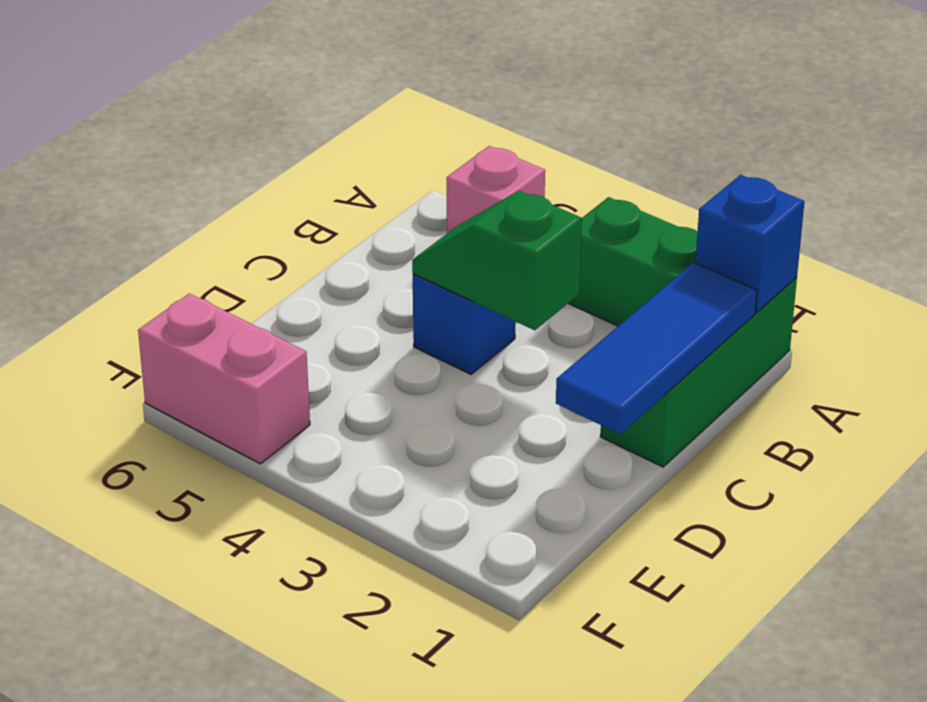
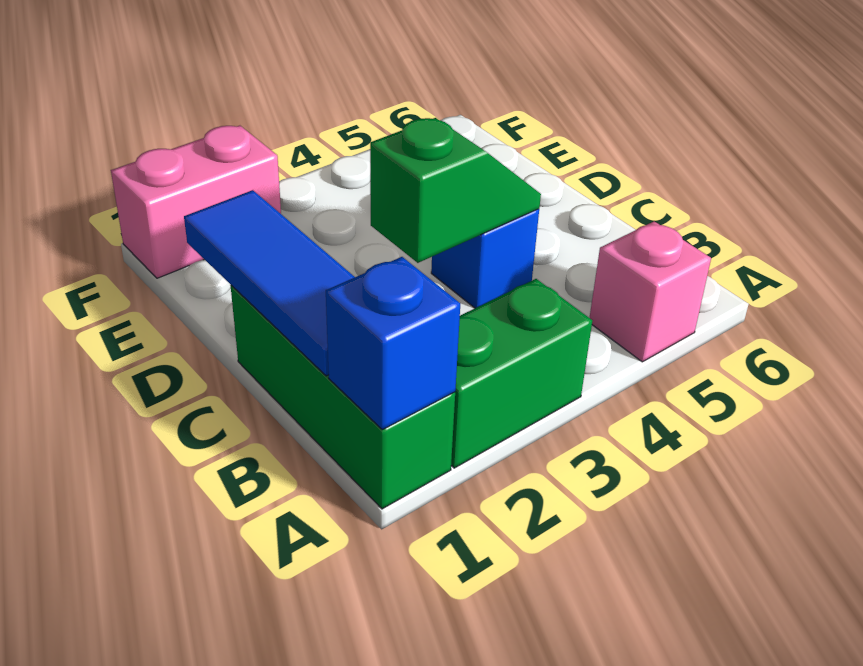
pink brick F5:F6 level 1 -> pink brick F1:F2 level 1

